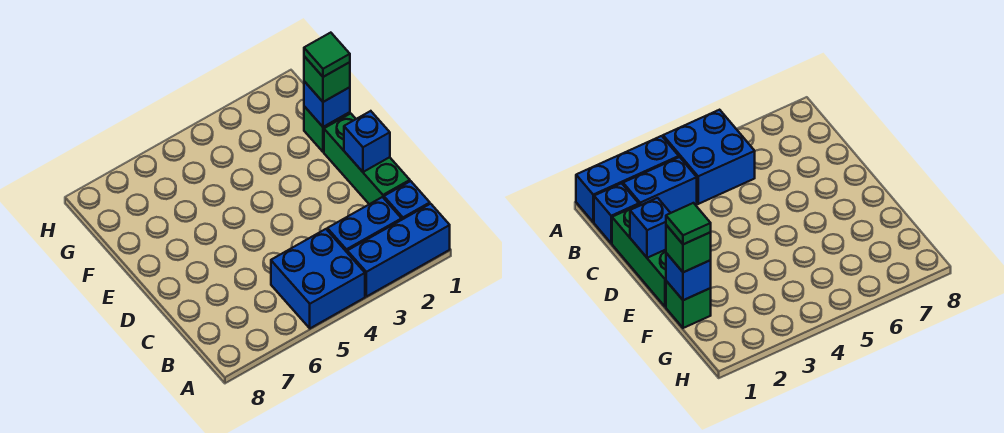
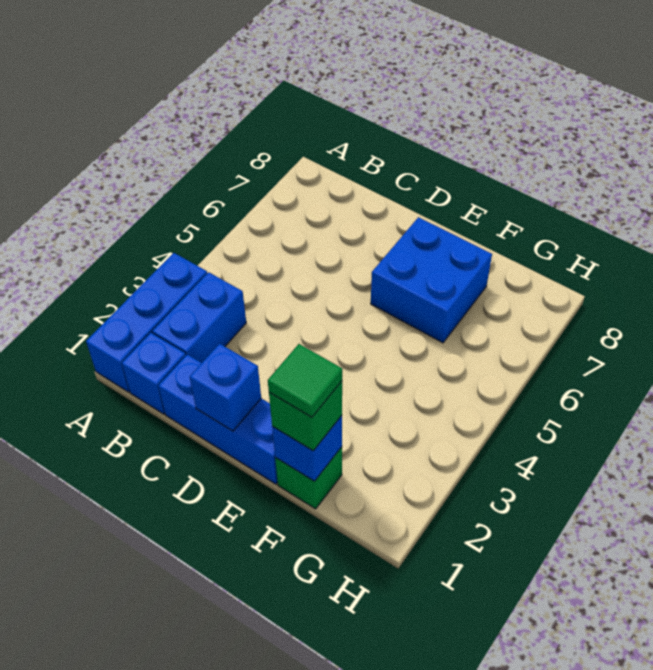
blue brick A4:B5 level 1 -> blue brick E6:F7 level 1
green brick C1:E1 level 1 -> blue brick C1:E1 level 1

